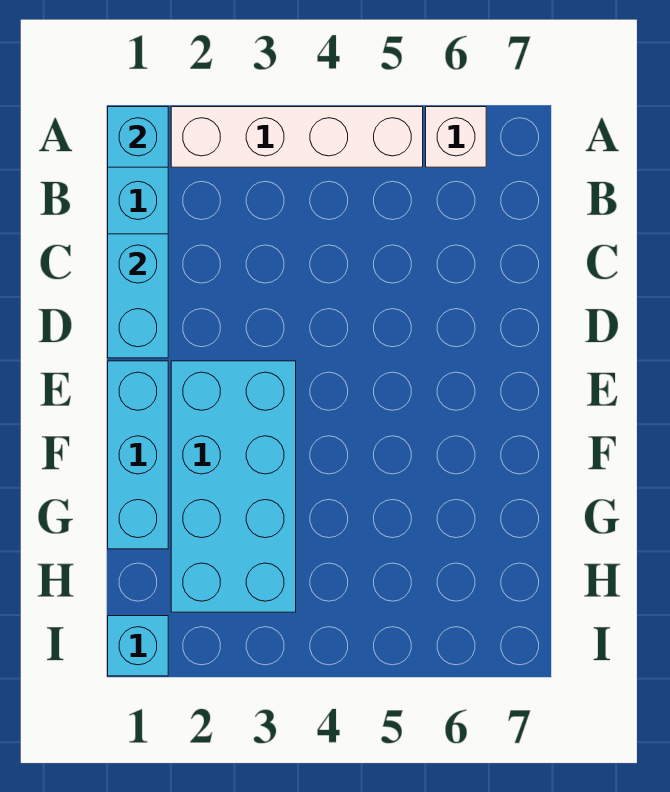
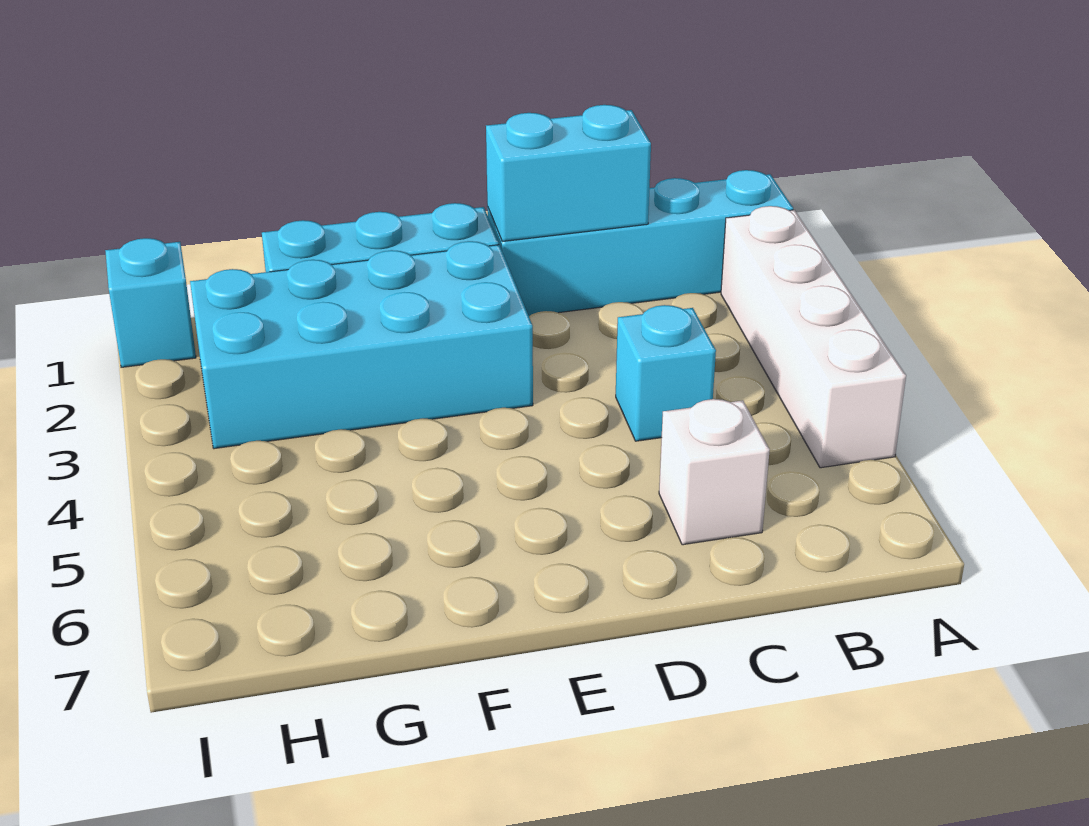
cyan brick A1 level 2 -> cyan brick C4 level 1
white brick A6 level 1 -> white brick C6 level 1

